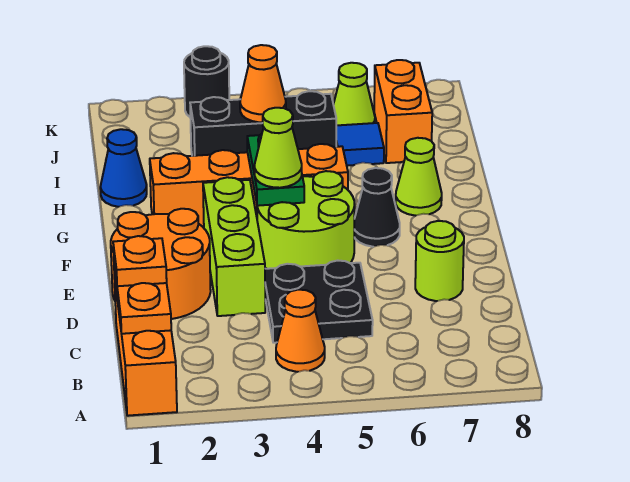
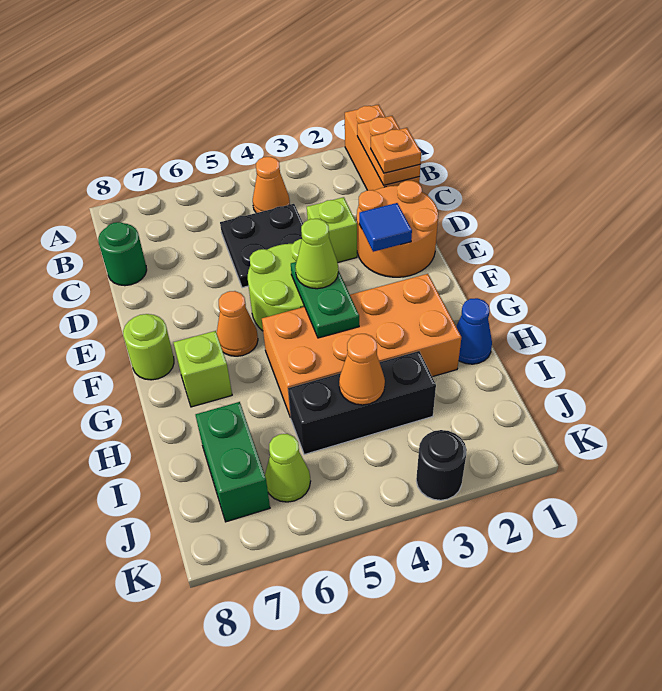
none -> green round brick C8 level 1
lime brick D3:F3 level 1 -> lime brick D3 level 1
lime round brick D7 level 1 -> lime round brick F8 level 1
black cone F6 level 1 -> orange cone F6 level 1
orange brick G2:G5 level 1 -> orange brick G2:H5 level 1
lime cone G7 level 1 -> lime brick G7 level 1
blue tile I6 level 1 -> blue tile E2 level 2
orange brick I7:J7 level 1 -> green brick I7:J7 level 1

